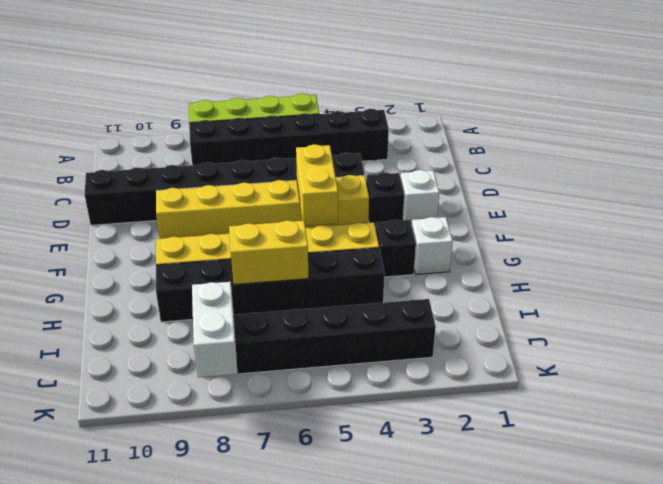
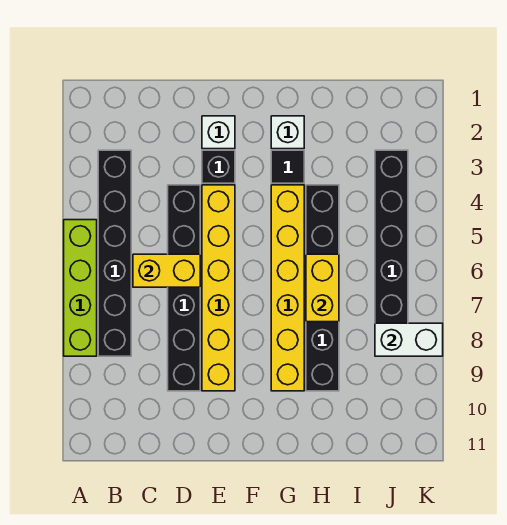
black brick D4:D11 level 1 -> black brick D4:D9 level 1
yellow brick E5:F5 level 2 -> yellow brick C6:D6 level 2
black brick G3 level 1 -> black tile G3 level 1

